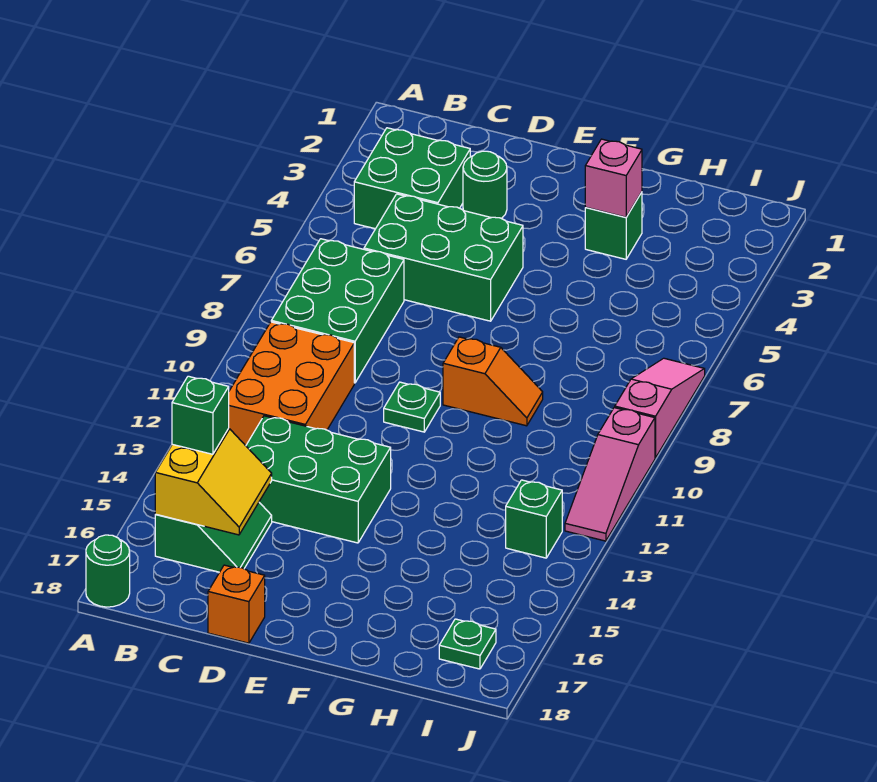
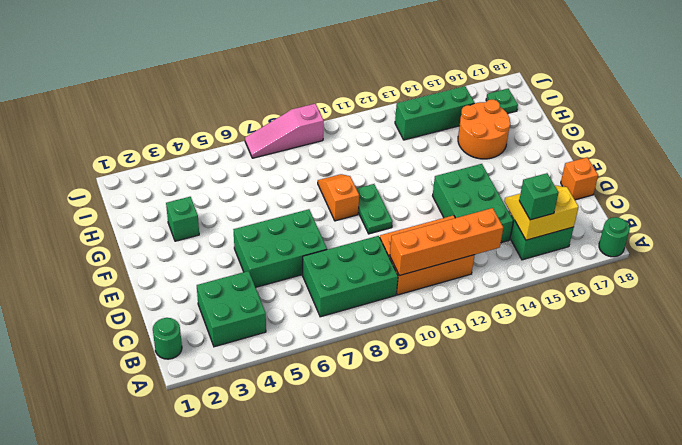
none -> orange brick B10:B13 level 2
green brick C5:E6 level 1 -> green brick D5:E7 level 1
green round brick D3 level 1 -> green round brick B1 level 1
green plate E10 level 1 -> green plate E10:F10 level 1
pink brick G3 level 2 -> none
none -> orange round brick G15:H16 level 1
green brick I13 level 1 -> green brick I13:I15 level 1
pink slope J10:J12 level 1 top 10 -> none

